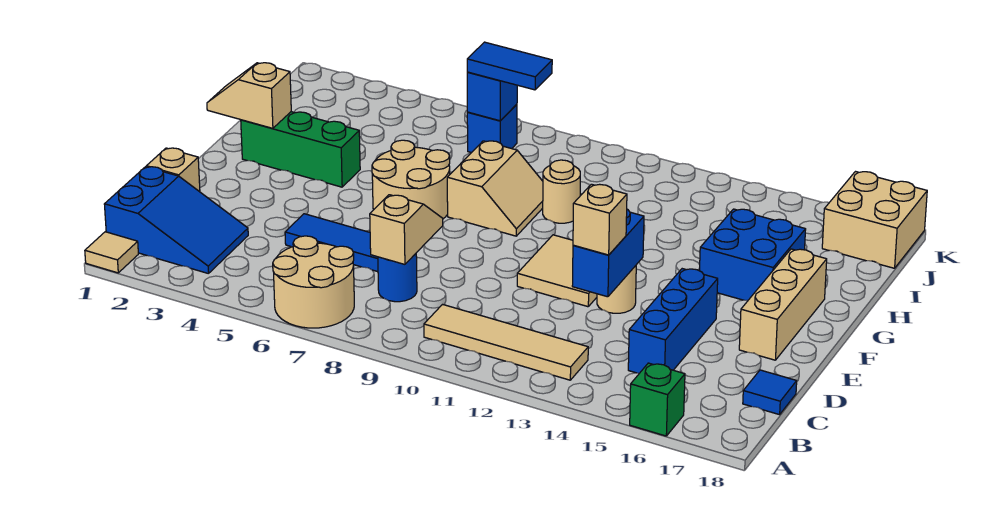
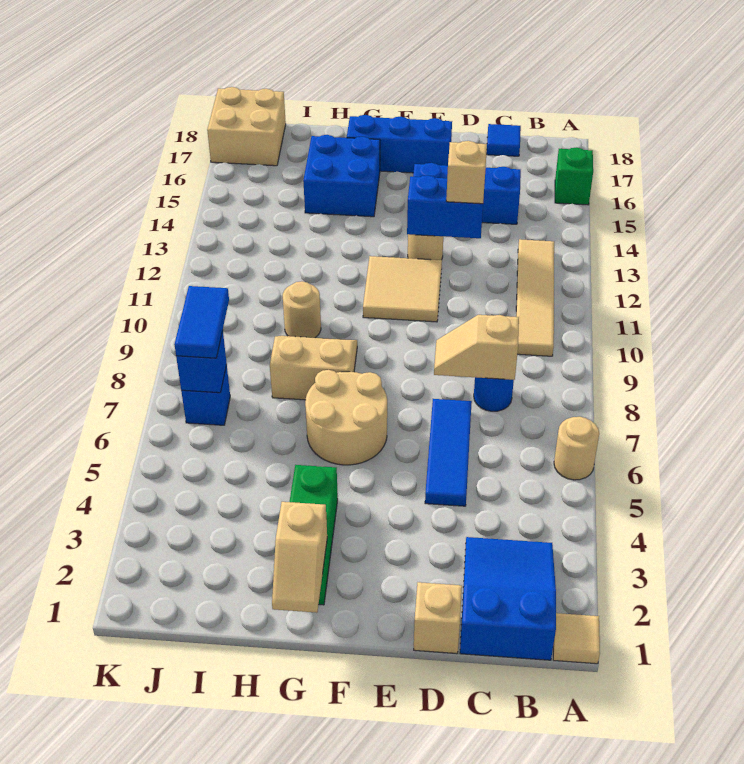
tan round brick A6:B7 level 1 -> tan round brick A6 level 1
tan brick E17:G17 level 1 -> blue brick E17:G17 level 1

